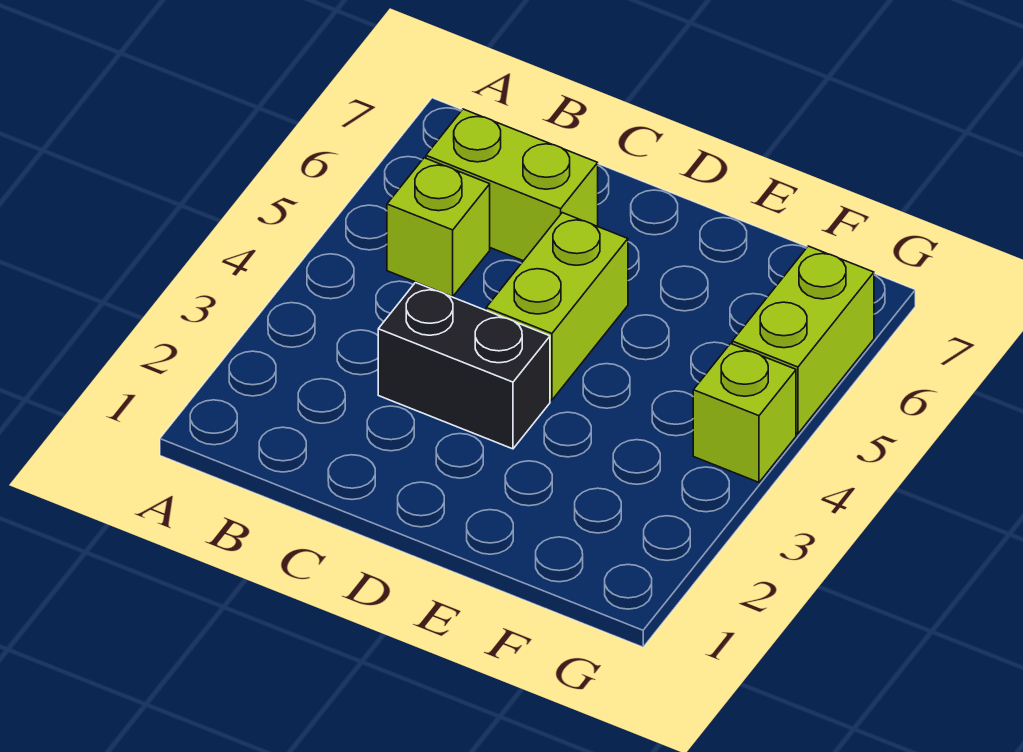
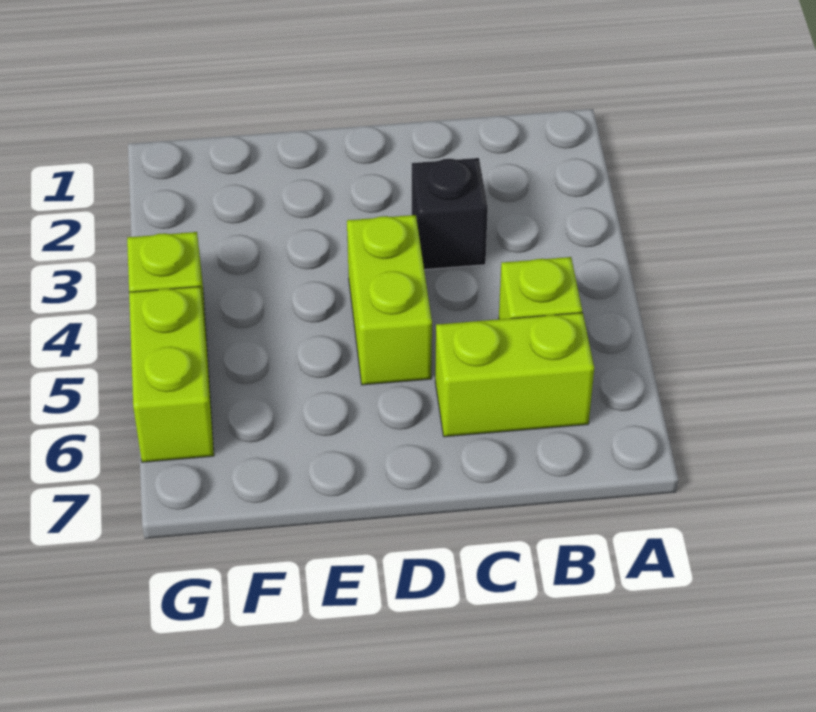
black brick C3:D3 level 1 -> black brick C3 level 1

